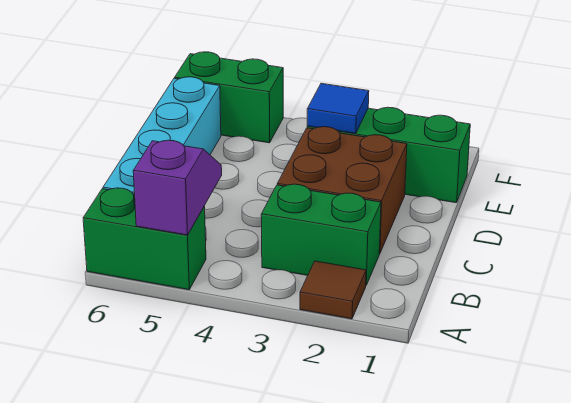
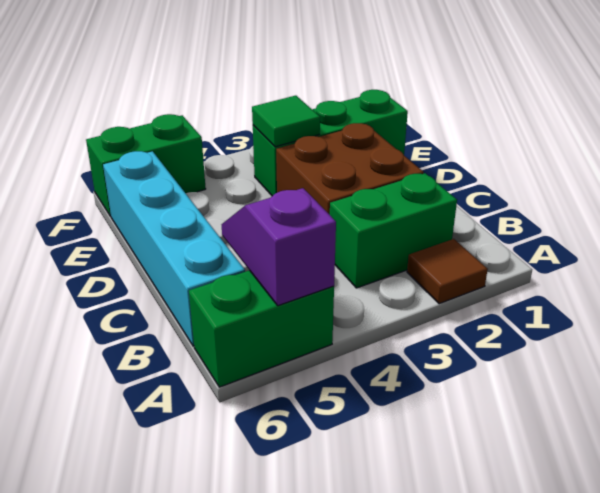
blue tile E3 level 2 -> green tile E3 level 2

